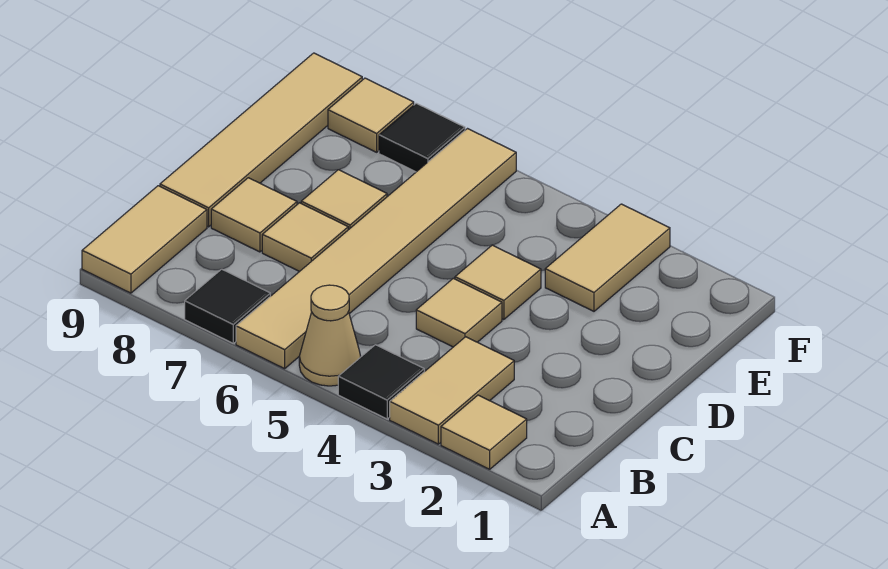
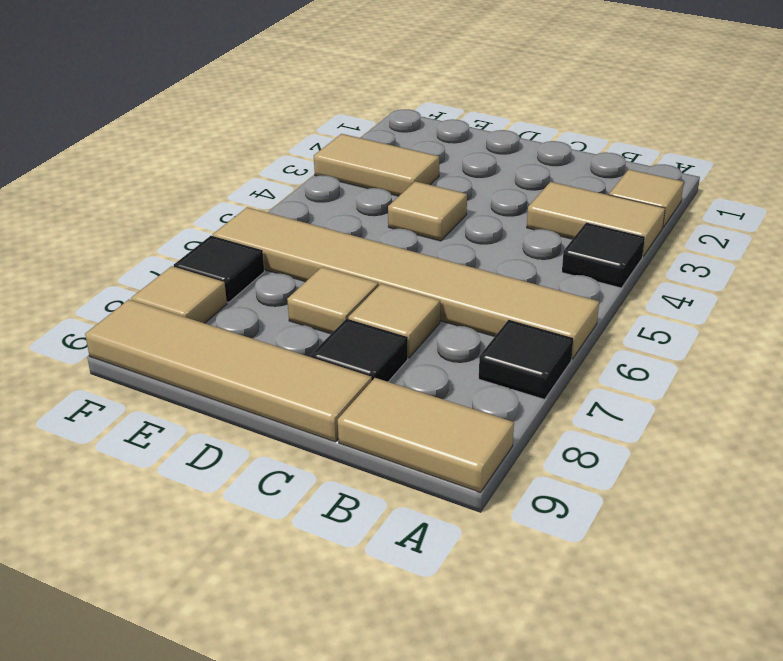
tan cone A5 level 1 -> none
tan tile C4 level 1 -> none
tan tile C8 level 1 -> black tile C8 level 1

